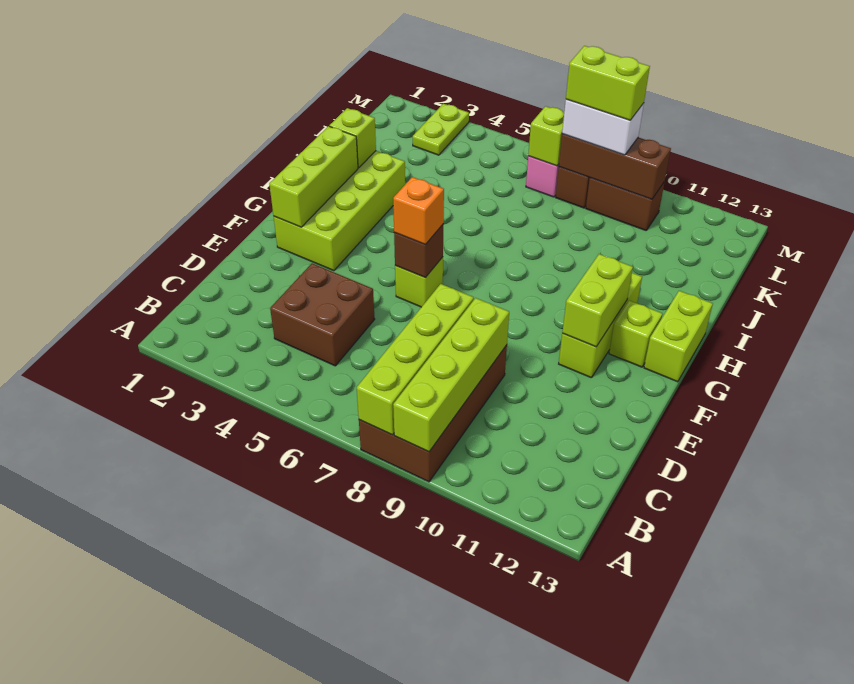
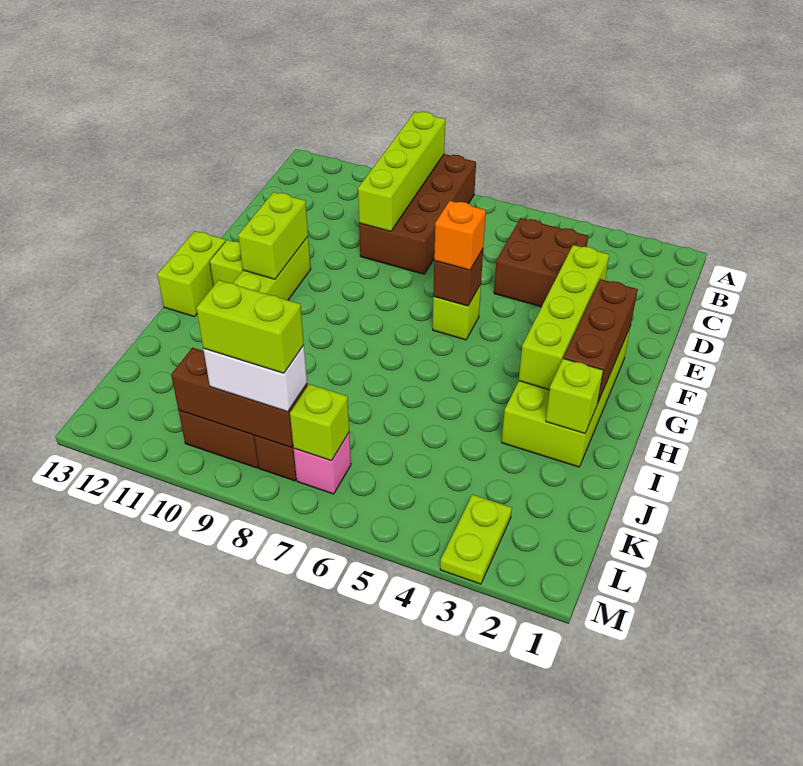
lime brick A8:D8 level 2 -> lime brick E3:H3 level 2
lime brick F2:H2 level 2 -> brown brick F2:H2 level 2

